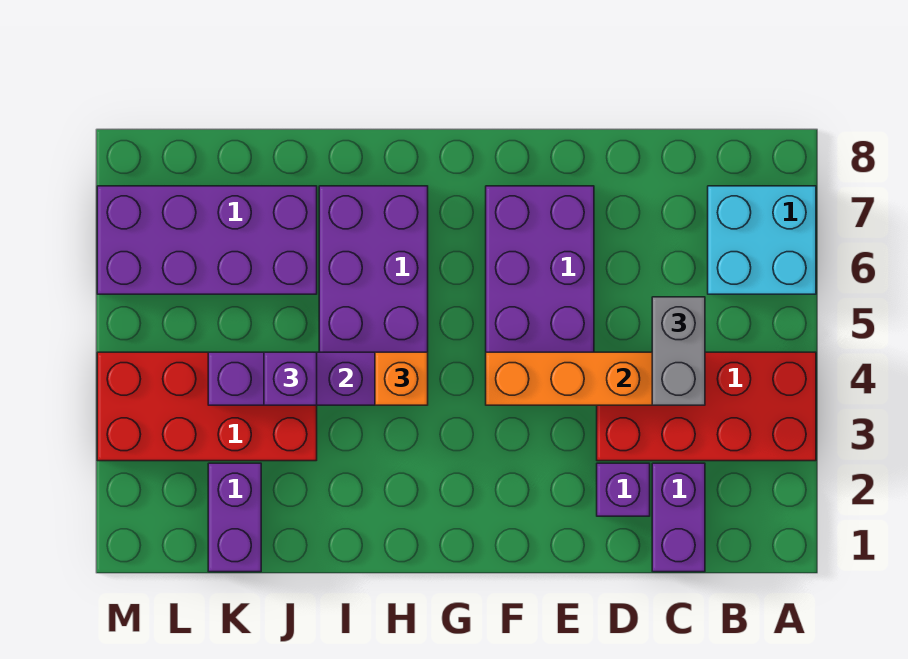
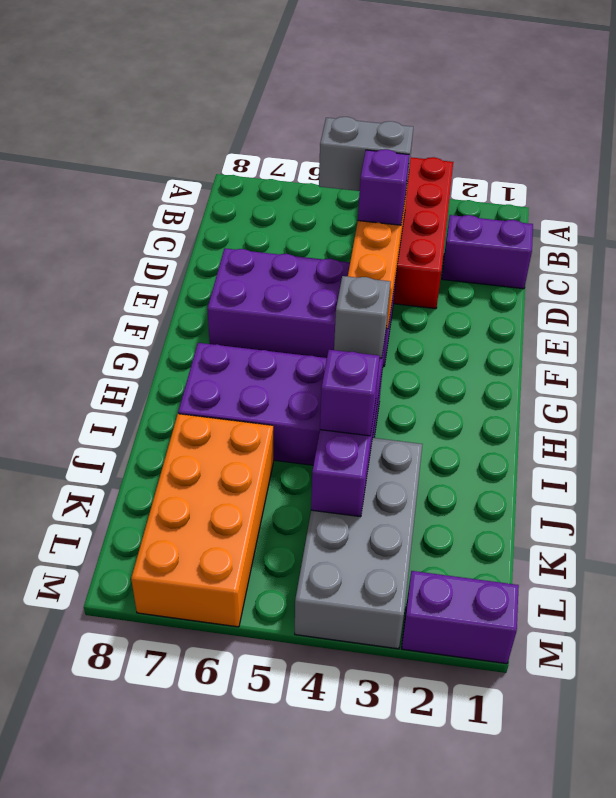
cyan brick A6:B7 level 1 -> none
purple brick D2 level 1 -> purple brick D4 level 3
orange brick H4 level 3 -> grey brick H4 level 3
red brick J3:M4 level 1 -> grey brick J3:M4 level 1
purple brick J6:M7 level 1 -> orange brick J6:M7 level 1
purple brick K1:K2 level 1 -> purple brick M1:M2 level 1

